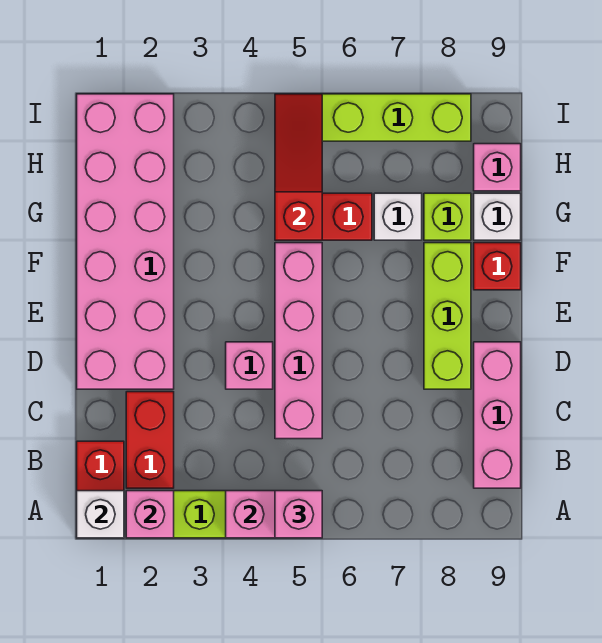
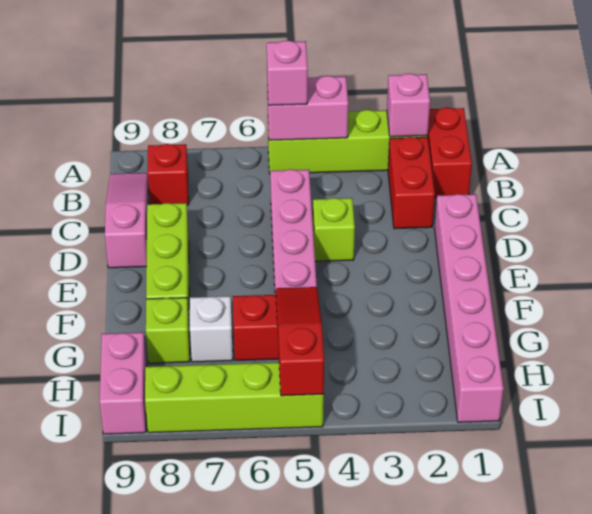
white brick A1 level 2 -> none
pink brick B9:D9 level 1 -> pink slope B9:D9 level 1 top D
pink brick D1:I2 level 1 -> pink brick D1:I1 level 1
pink brick D4 level 1 -> lime brick D4 level 1
red brick F9 level 1 -> red brick B8 level 1
red slope G5:I5 level 2 top G -> red slope G5:I5 level 2 top I
white brick G9 level 1 -> none
pink brick H9 level 1 -> pink brick H9:I9 level 1

